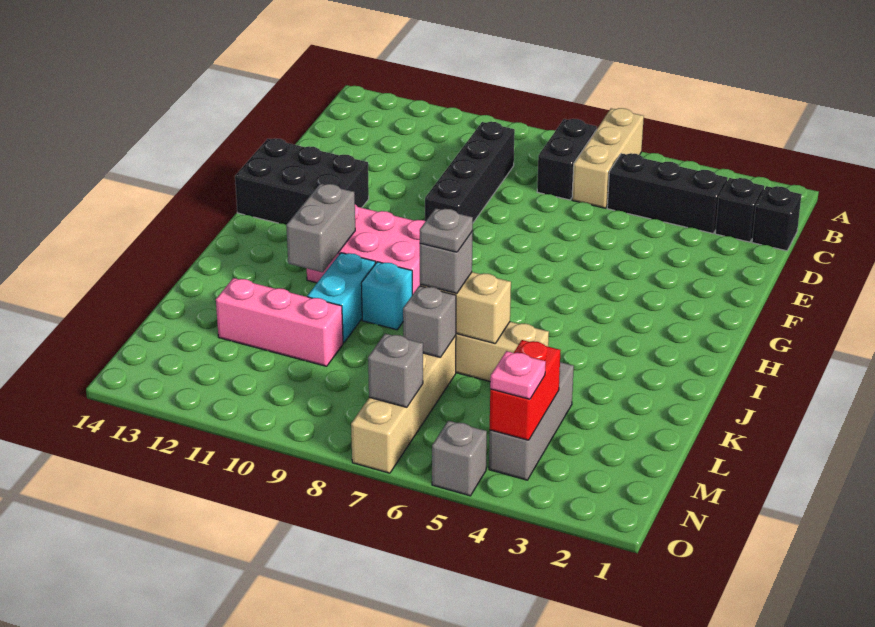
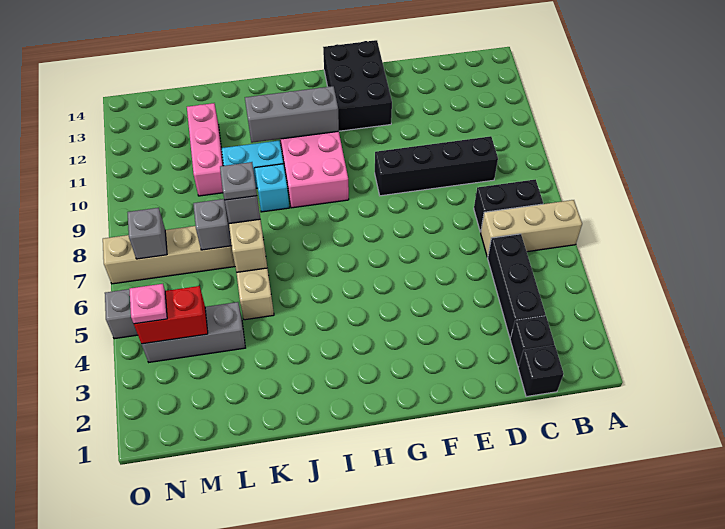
grey brick I11:J11 level 2 -> grey brick H11:J11 level 2

